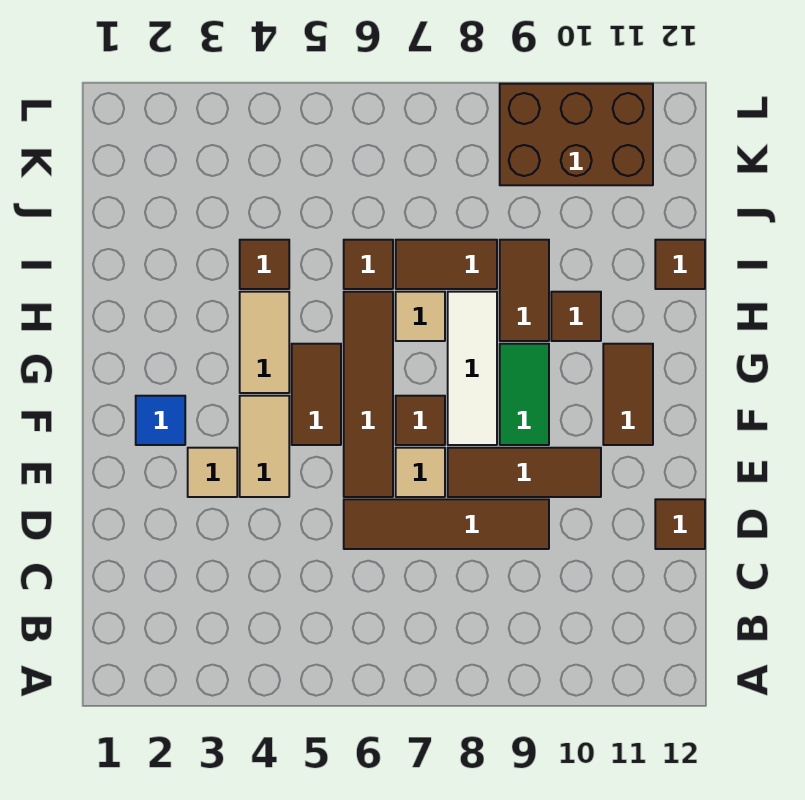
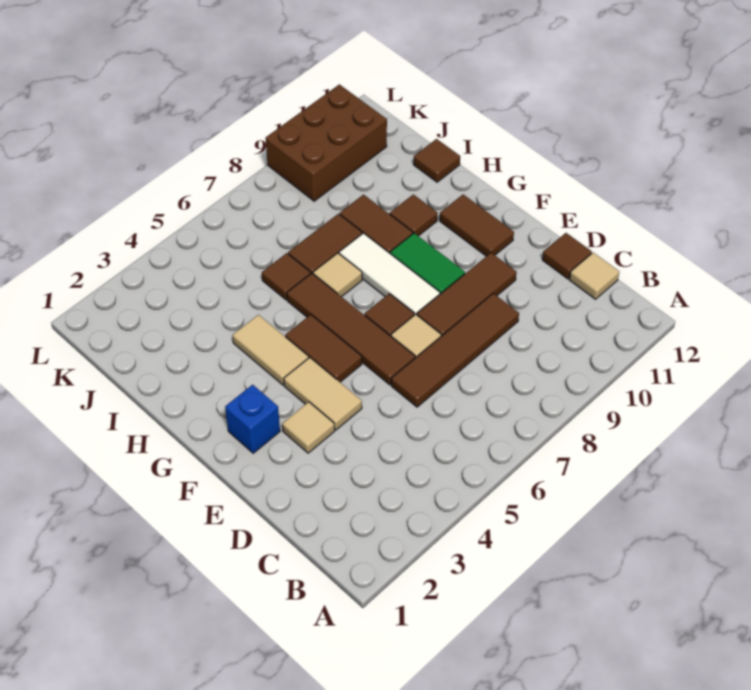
none -> tan tile C12 level 1
blue tile F2 level 1 -> blue brick F2 level 1
brown tile I4 level 1 -> none

